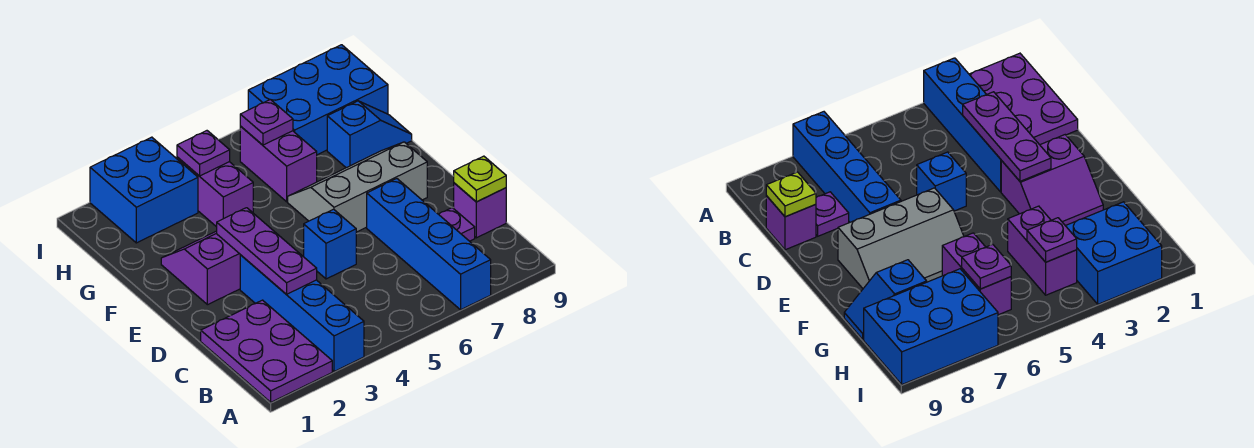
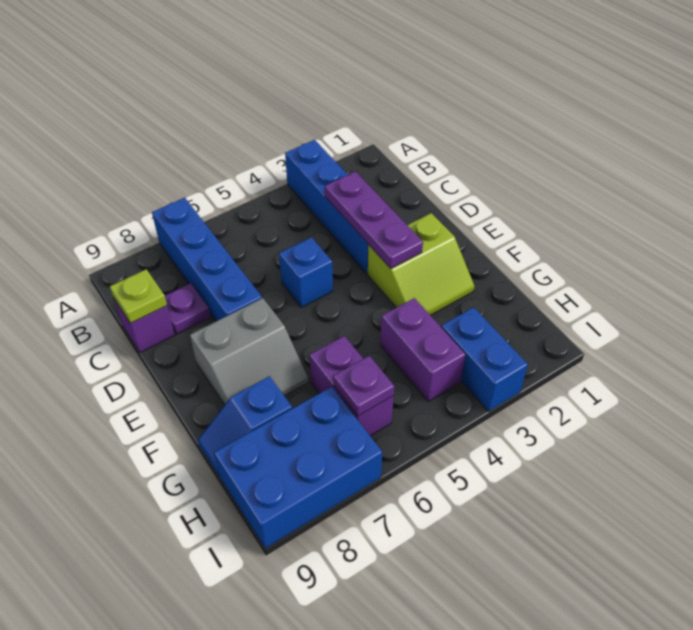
purple plate A1:C2 level 1 -> none
purple slope E2:F3 level 1 top E -> lime slope E2:F3 level 1 top E
grey slope E6:F8 level 1 top E -> grey slope E7:F8 level 1 top E
blue brick H2:I3 level 1 -> blue brick H3:I3 level 1
purple plate H4 level 2 -> none

